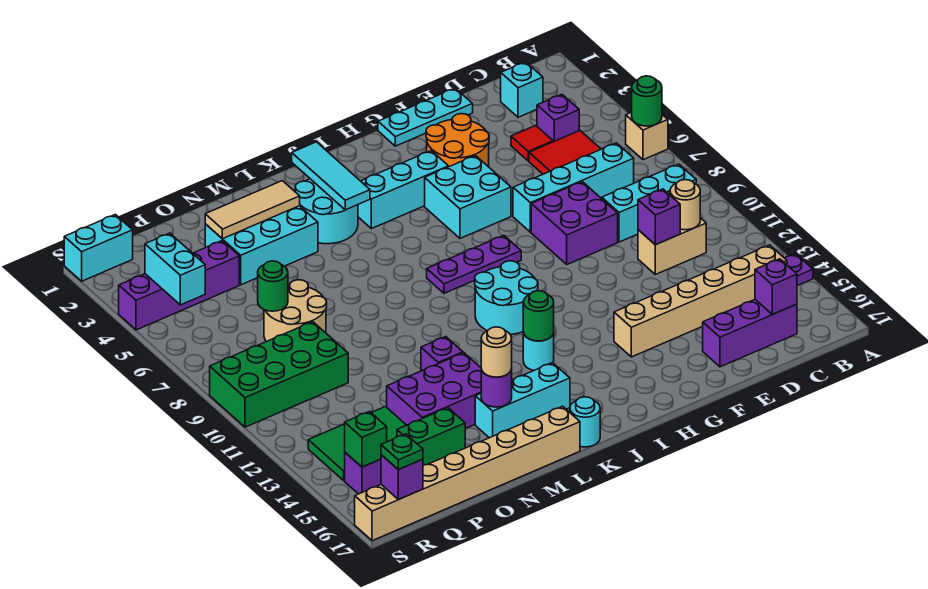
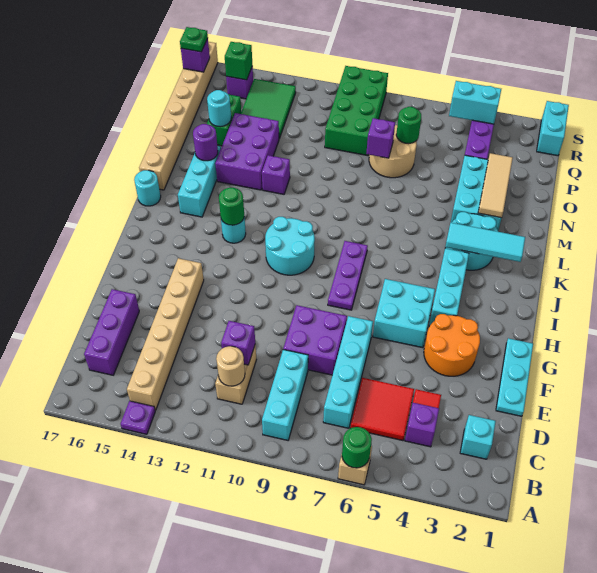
purple brick C16 level 2 -> purple brick O8 level 2
tan round brick M15 level 3 -> none
none -> cyan round brick O15 level 2

